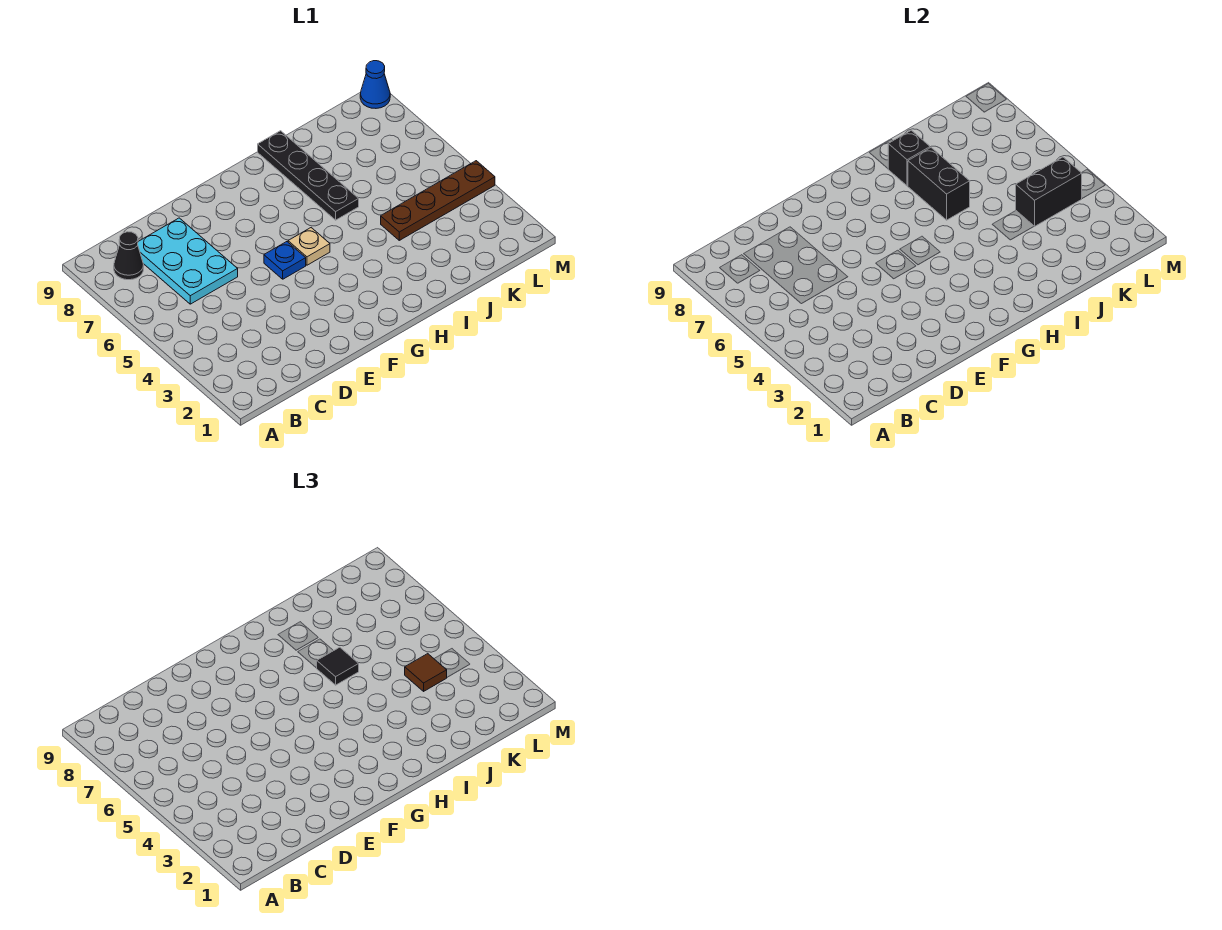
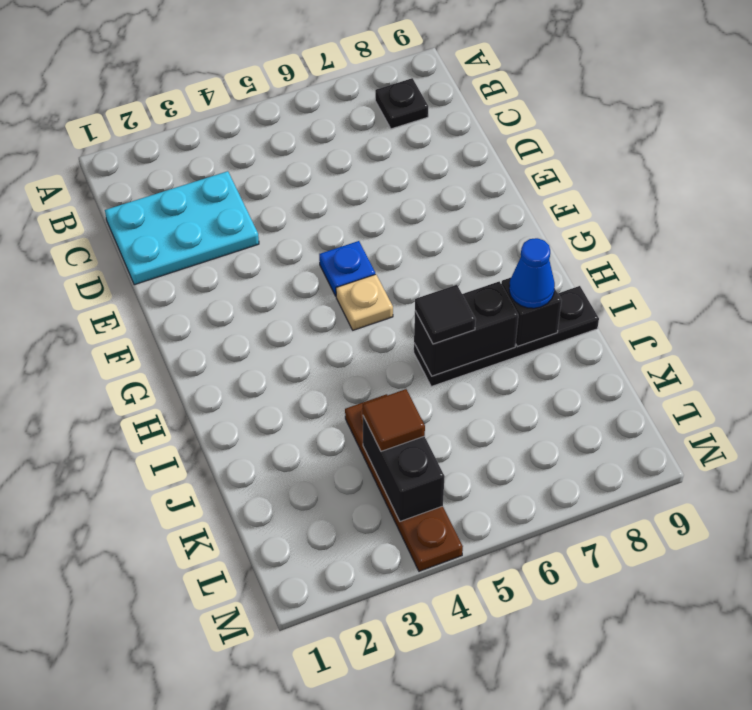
black cone B8 level 1 -> black plate B8 level 1
cyan plate C6:D8 level 1 -> cyan plate C1:D3 level 1
blue cone M9 level 1 -> blue cone I8 level 3

